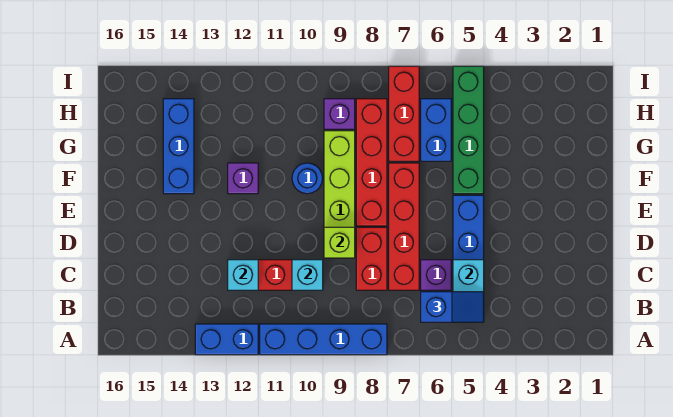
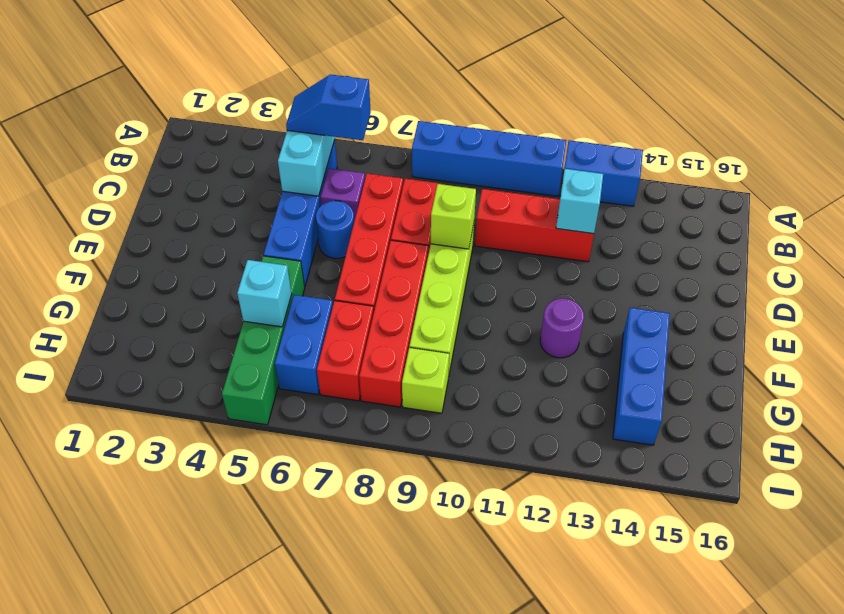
cyan brick C10 level 2 -> cyan brick G5 level 2
blue round brick F10 level 1 -> blue round brick D6 level 1
purple brick F12 level 1 -> purple round brick F12 level 1
red brick G7:I7 level 1 -> red brick G7:H7 level 1
purple brick H9 level 1 -> lime brick H9 level 1

